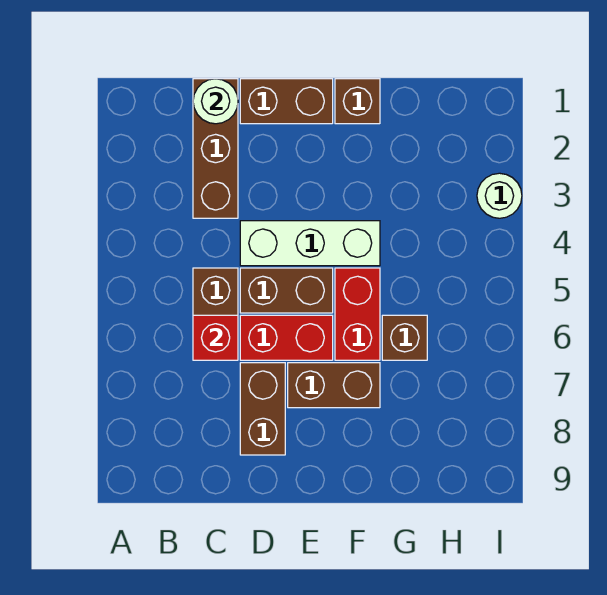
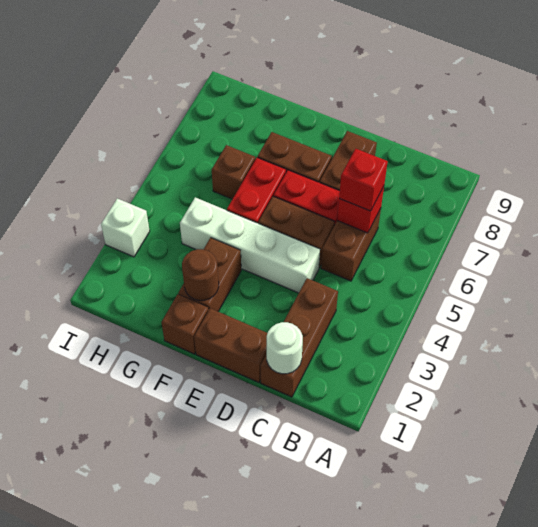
none -> red brick C6 level 3
white brick D4:F4 level 1 -> white brick D4:G4 level 1
none -> brown brick F2:F3 level 1
none -> brown round brick F2 level 2
white round brick I3 level 1 -> white brick I3 level 1

